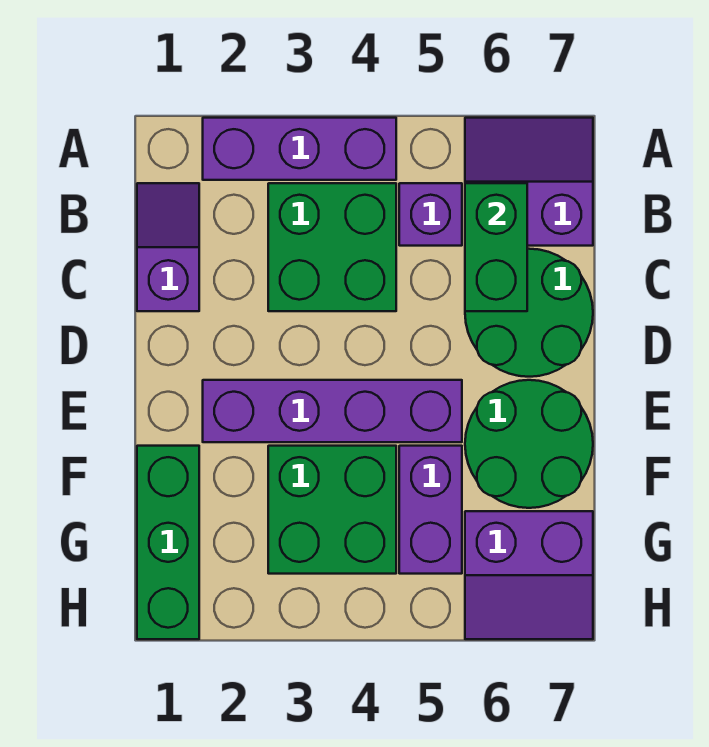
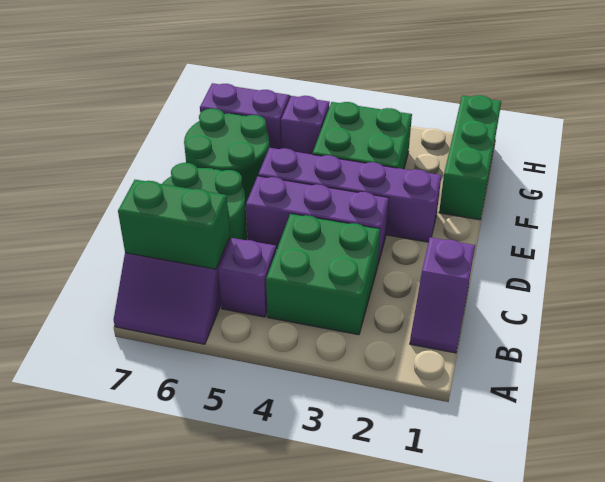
purple brick A2:A4 level 1 -> purple brick D3:D5 level 1
green brick B6:C6 level 2 -> green brick B6:B7 level 2
purple brick F5:G5 level 1 -> purple brick G5 level 1

